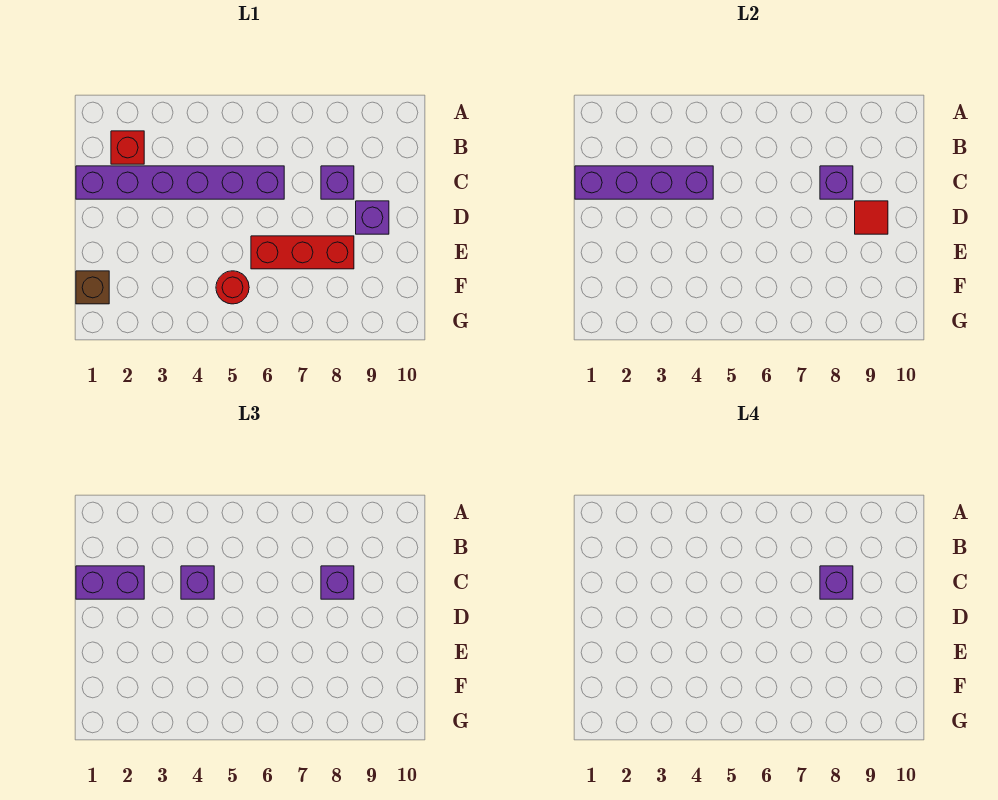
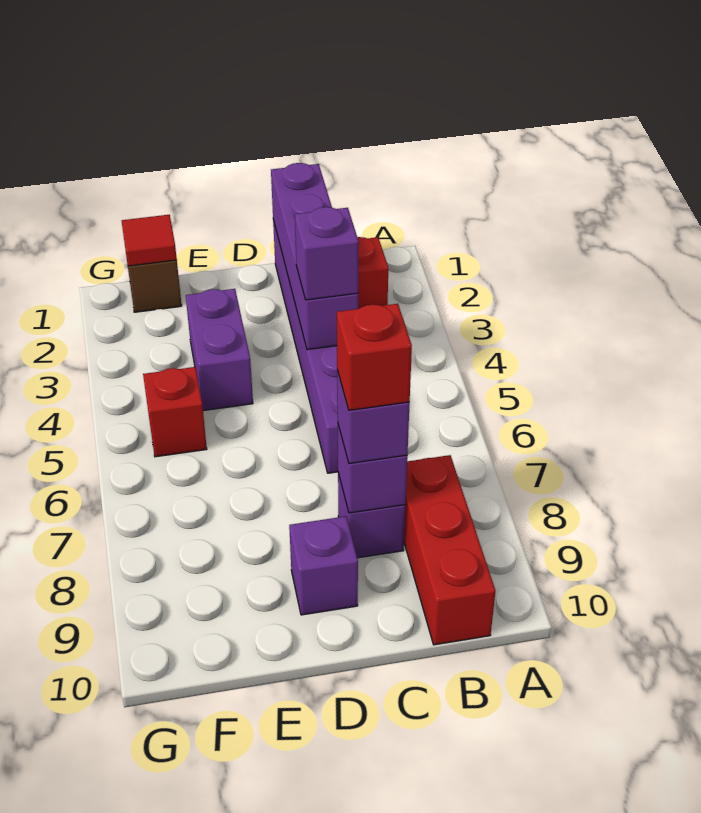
purple brick C1:C2 level 3 -> purple brick E3:E4 level 1
purple brick C8 level 4 -> red brick C8 level 4
red tile D9 level 2 -> red tile F1 level 2
red brick E6:E8 level 1 -> red brick B8:B10 level 1
red round brick F5 level 1 -> red brick F5 level 1

